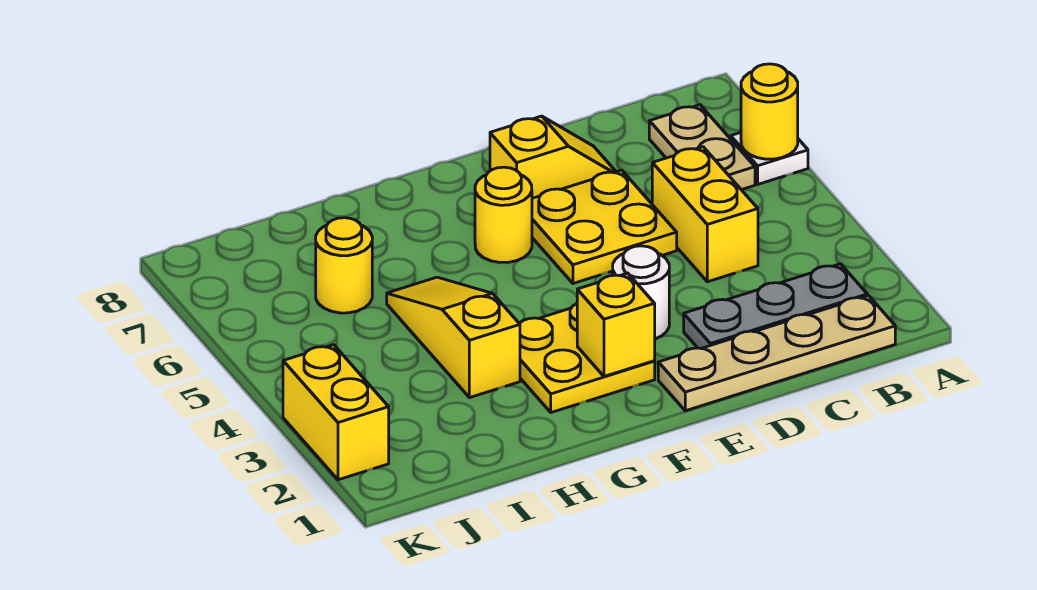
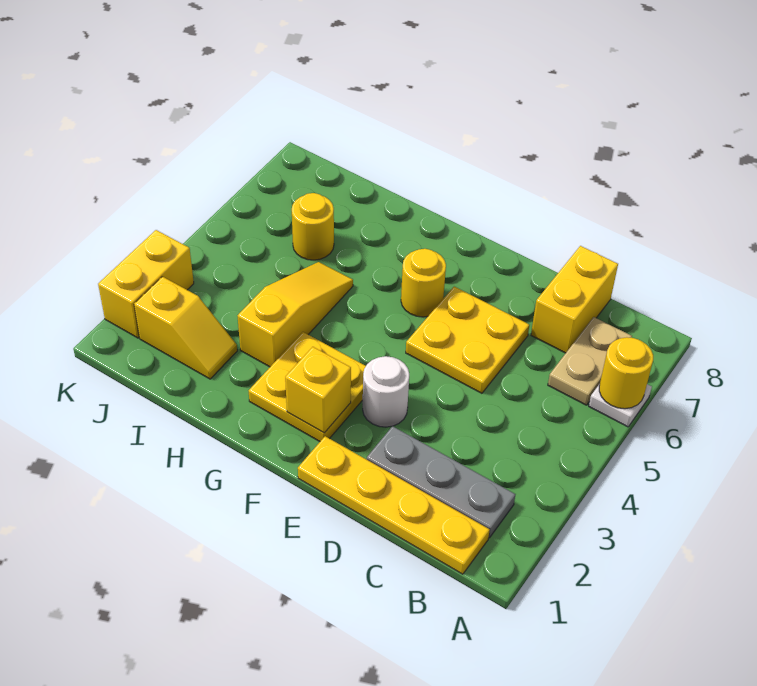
tan plate B1:E1 level 1 -> yellow plate B1:E1 level 1
yellow brick C4:C5 level 1 -> yellow brick C7:C8 level 1
yellow slope D7:E7 level 1 top E -> yellow slope I2:J2 level 1 top J

